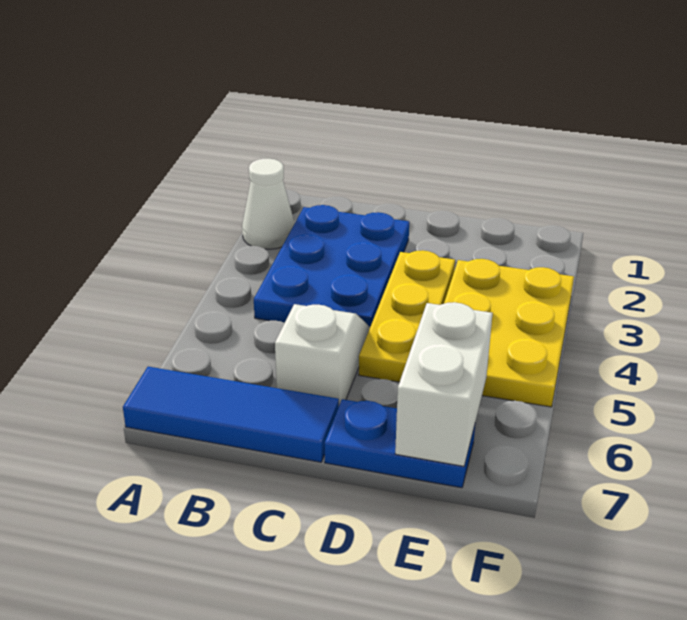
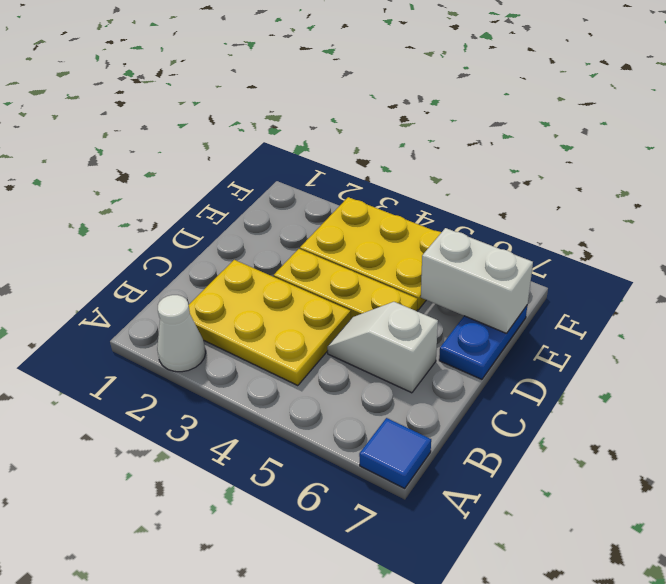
blue tile A7:C7 level 1 -> blue tile A7 level 1
blue plate B2:C4 level 1 -> yellow plate B2:C4 level 1

